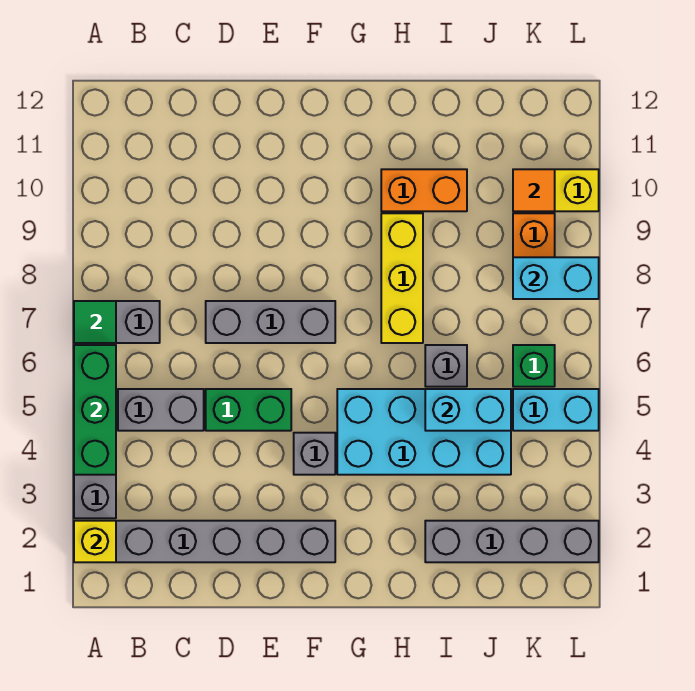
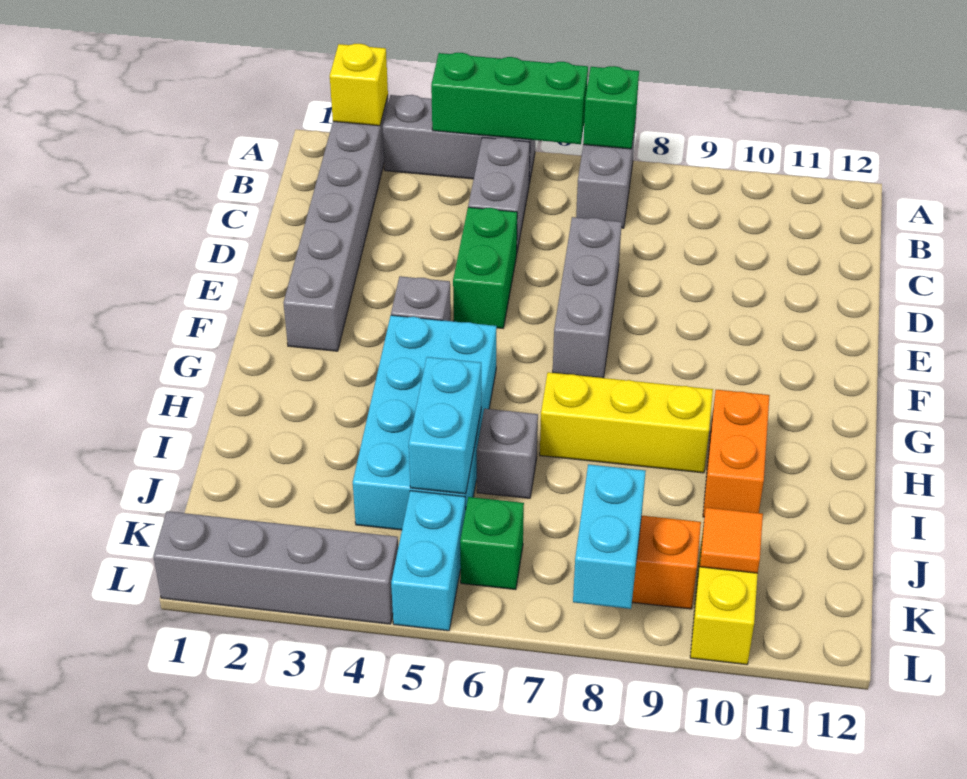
green tile A7 level 2 -> green brick A7 level 2
grey brick I2:L2 level 1 -> grey brick L1:L4 level 1

